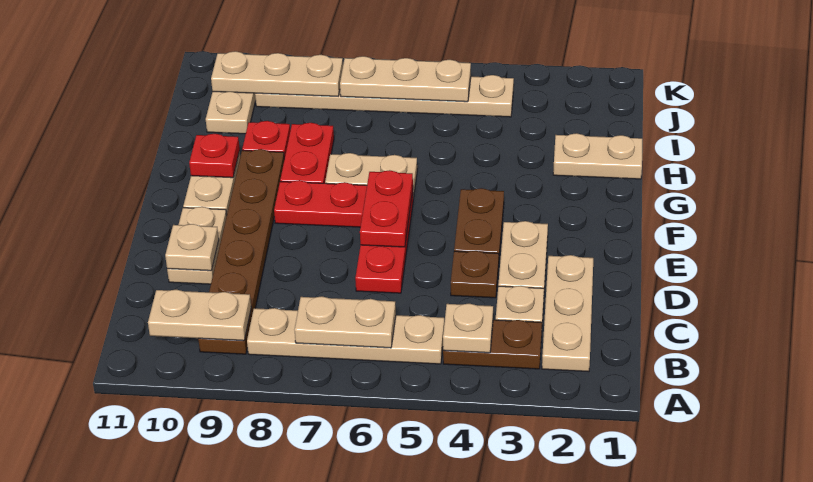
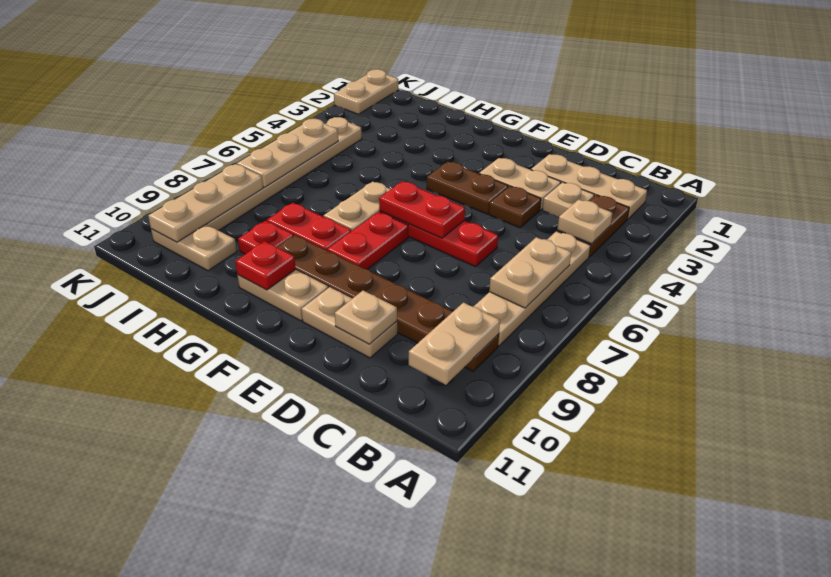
tan plate H1:H2 level 1 -> tan plate K1:K2 level 1

